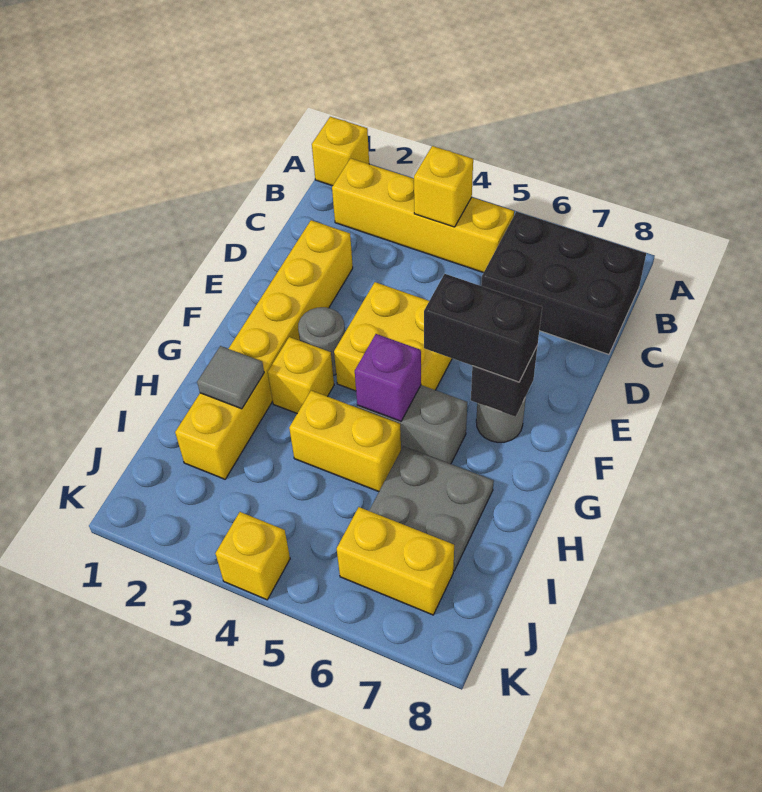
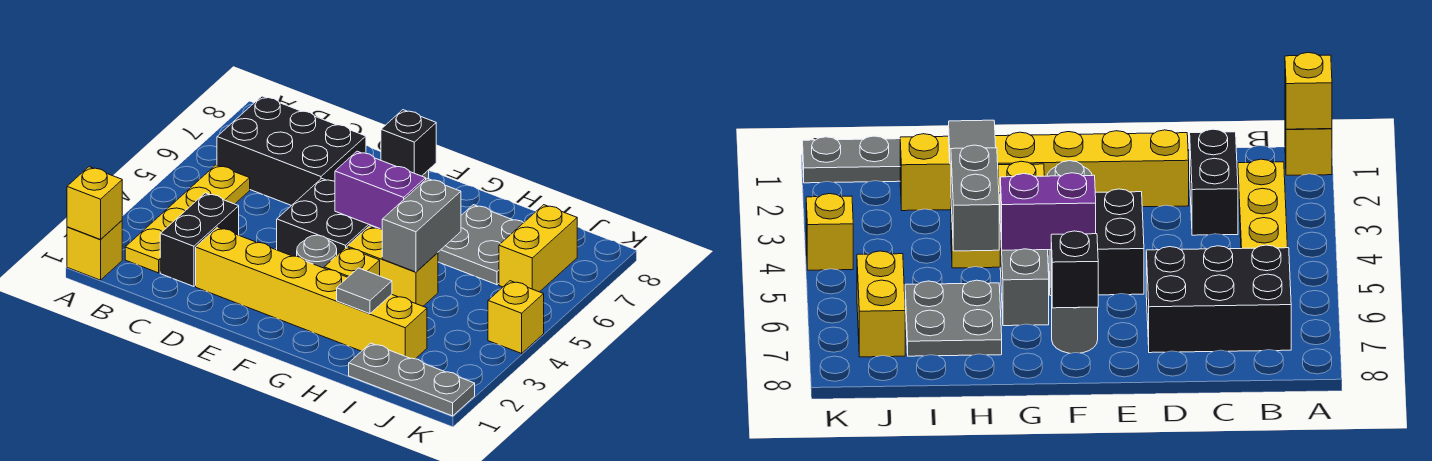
yellow brick B2:B5 level 1 -> yellow plate B2:B5 level 1
yellow brick B4 level 2 -> yellow brick A1 level 2
black brick B6:C8 level 1 -> black brick B6:D7 level 1
yellow brick E4:F5 level 1 -> black brick E4:F5 level 1
black brick F6:F7 level 3 -> black brick C2:C3 level 1
purple brick G5 level 2 -> purple brick F5:G5 level 2
yellow brick H4:H5 level 1 -> yellow brick G4:H4 level 1
none -> grey brick H4:H5 level 2
none -> grey plate I1:K1 level 1

